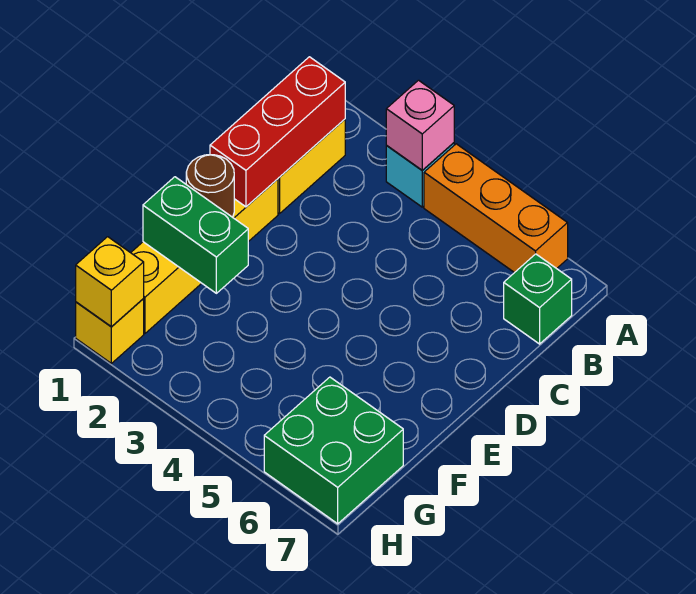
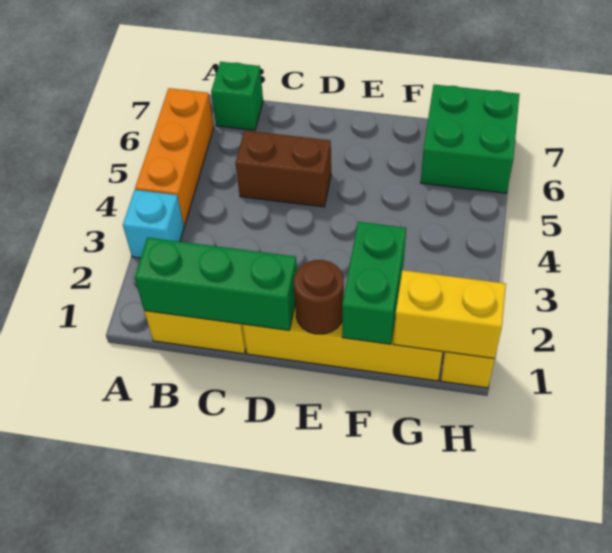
pink brick A3 level 2 -> none
red brick B1:D1 level 2 -> green brick B1:D1 level 2
none -> brown brick C5:D5 level 1
yellow brick H1 level 2 -> yellow brick G1:H1 level 2

